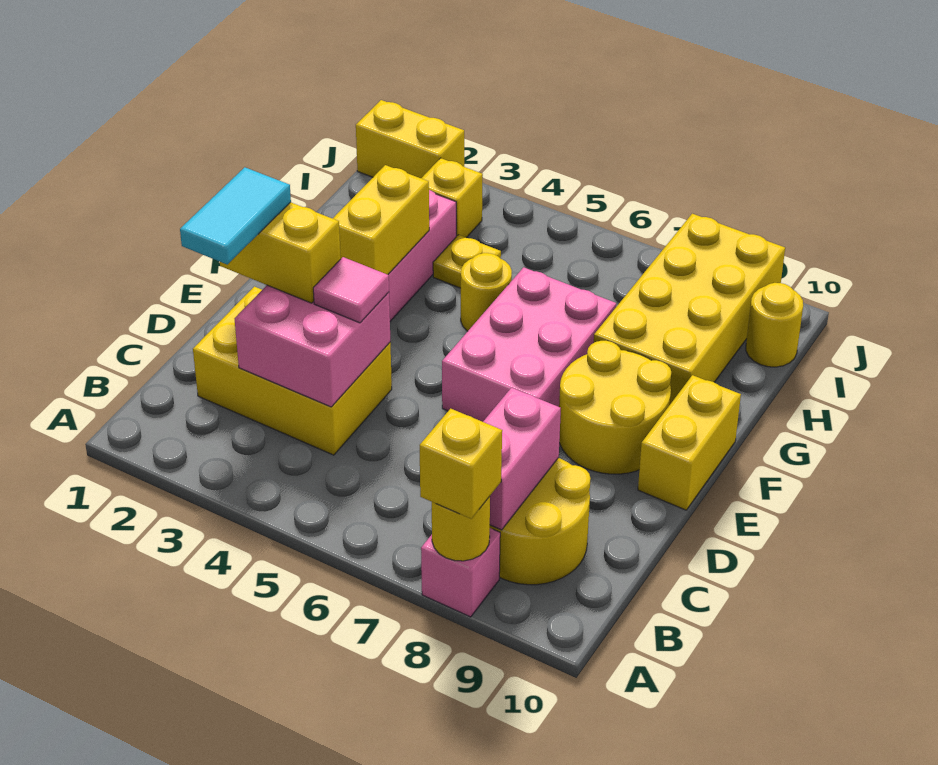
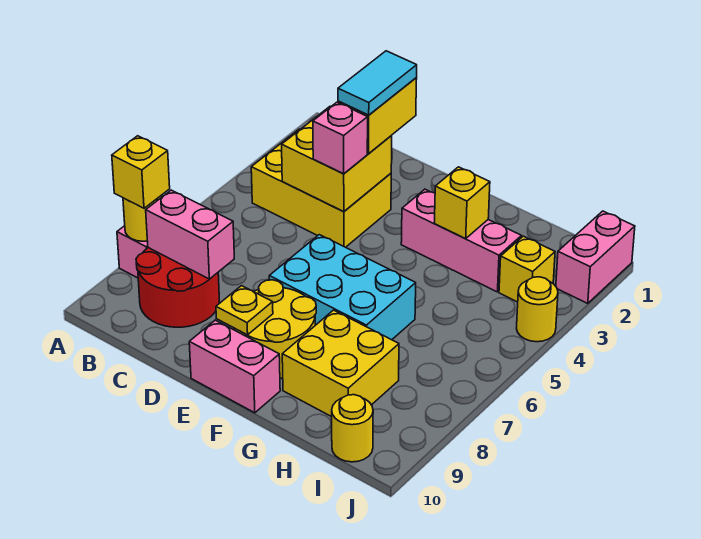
yellow round brick B8:C9 level 1 -> red round brick B8:C9 level 1
yellow brick C2:D4 level 1 -> yellow brick B3:D4 level 1
cyan tile C2:D2 level 4 -> cyan tile D2:D3 level 4
pink brick C3:D4 level 2 -> yellow brick C3:D4 level 2
pink tile D4 level 3 -> pink brick D4 level 3
pink brick E6:G7 level 1 -> cyan brick E6:G7 level 1
yellow brick E10:F10 level 1 -> pink brick E10:F10 level 1
yellow brick F3:G3 level 2 -> yellow brick G3 level 2
yellow round brick G5 level 1 -> yellow round brick J4 level 1
yellow brick G8:J9 level 1 -> yellow brick G8:H9 level 1
yellow plate H4 level 1 -> yellow plate E9 level 2
yellow brick J1:J2 level 1 -> pink brick J1:J2 level 1

